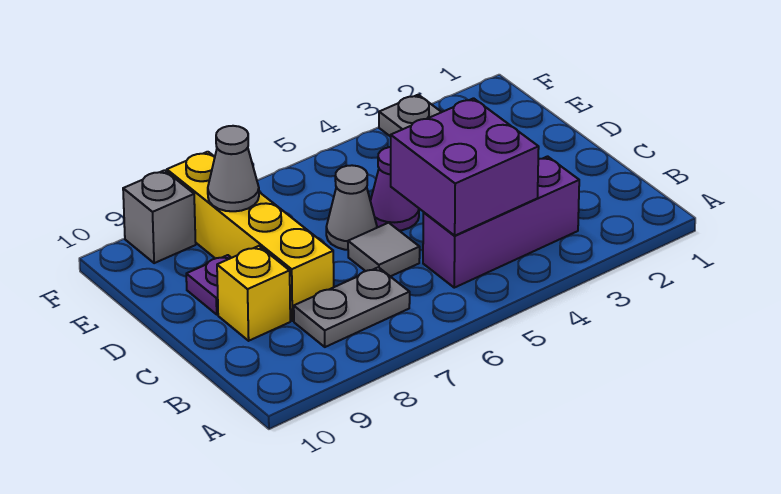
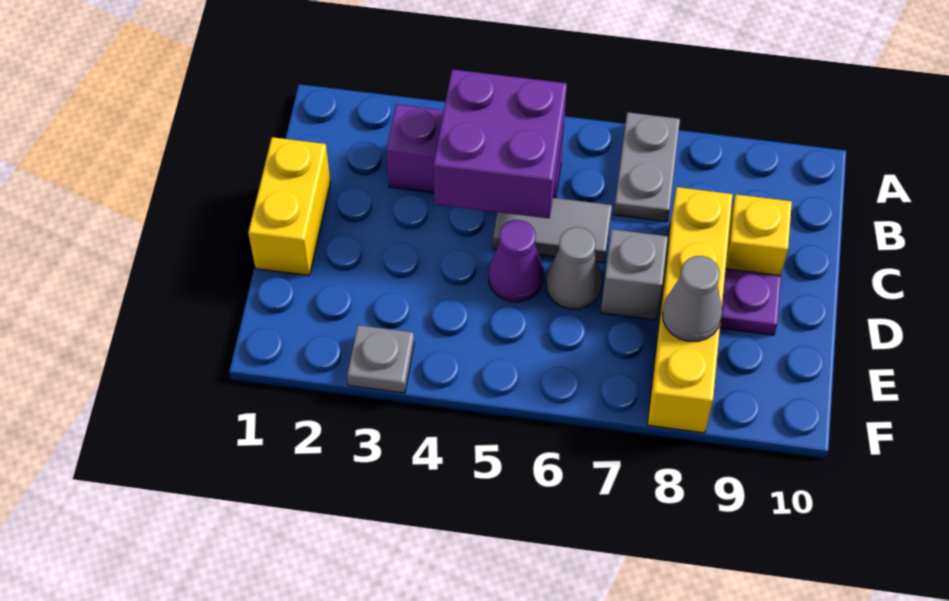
grey plate B7:B8 level 1 -> grey plate A7:B7 level 1
none -> yellow brick C1:D1 level 1
grey tile C6 level 1 -> grey tile C5:C6 level 1
grey brick F9 level 1 -> grey brick D7 level 1

